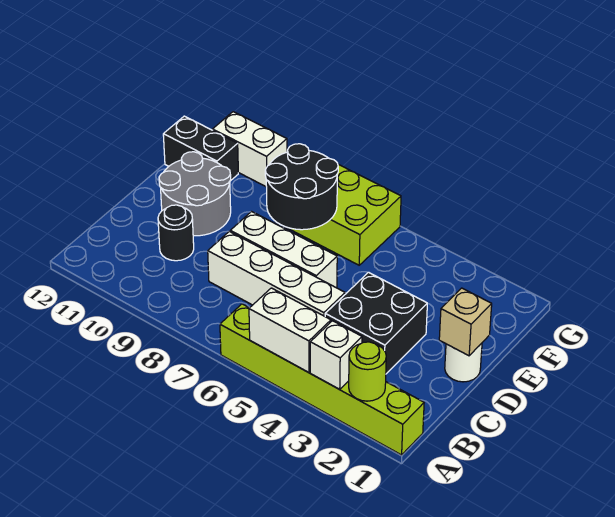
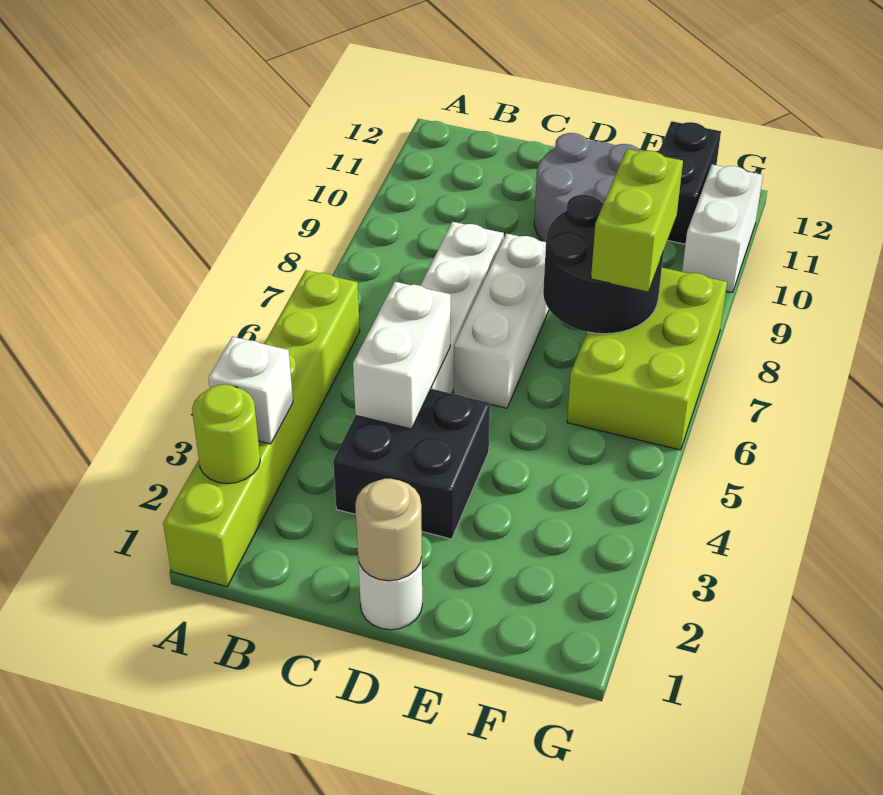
white brick A4:A5 level 2 -> white brick C4:C5 level 2
black round brick C10 level 1 -> none
tan brick D1 level 2 -> tan round brick D1 level 2
none -> lime brick F7:F8 level 3

